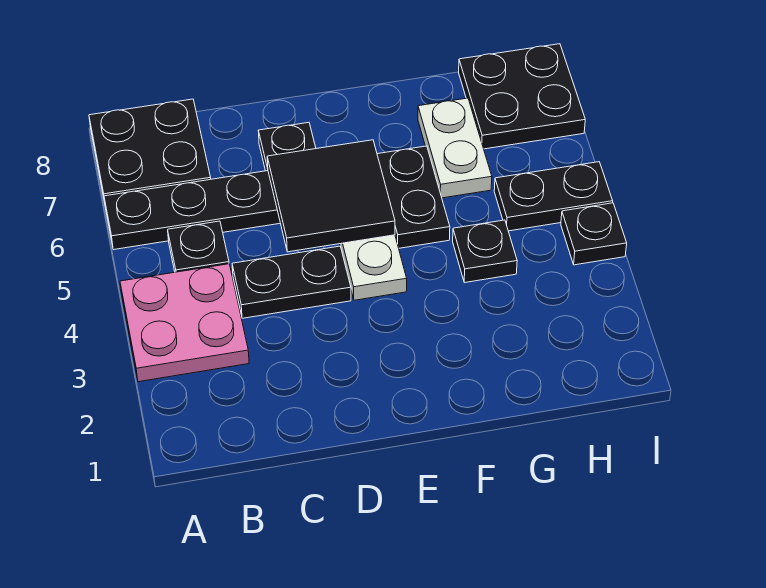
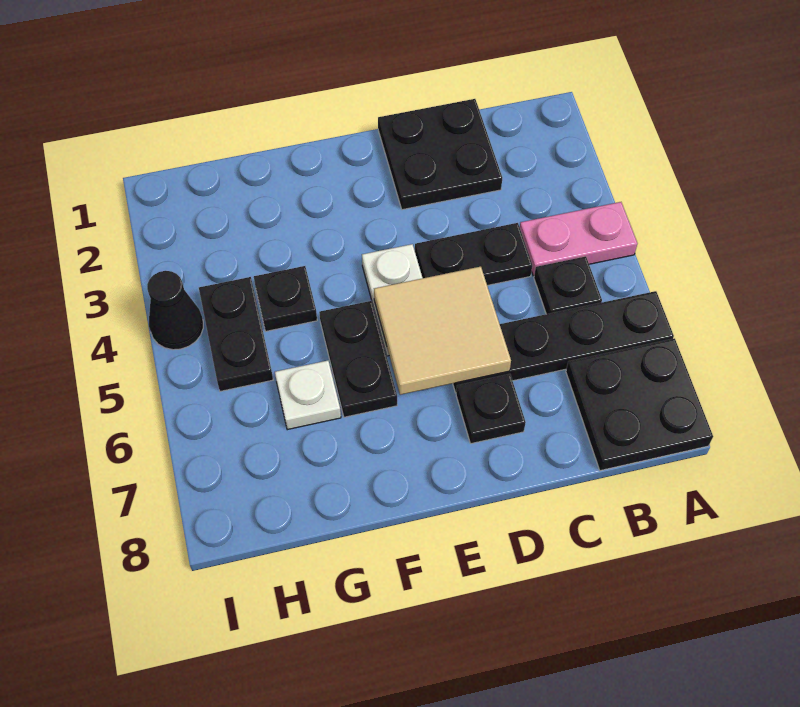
pink plate A3:B4 level 1 -> pink plate A4:B4 level 1
black tile D5:E6 level 2 -> tan tile D5:E6 level 2
white plate G6:G7 level 1 -> white plate G6 level 1
black plate H5:I5 level 1 -> black plate H4:H5 level 1
black plate H7:I8 level 1 -> black plate C1:D2 level 1
black plate I4 level 1 -> black cone I4 level 1

